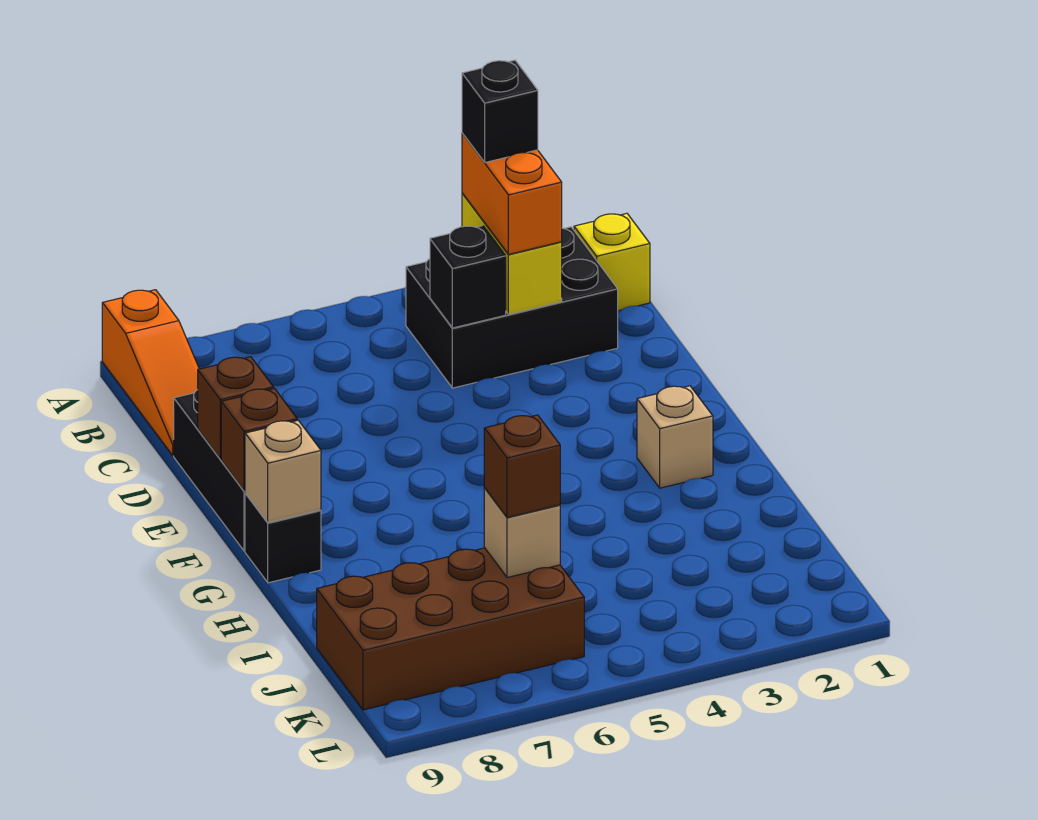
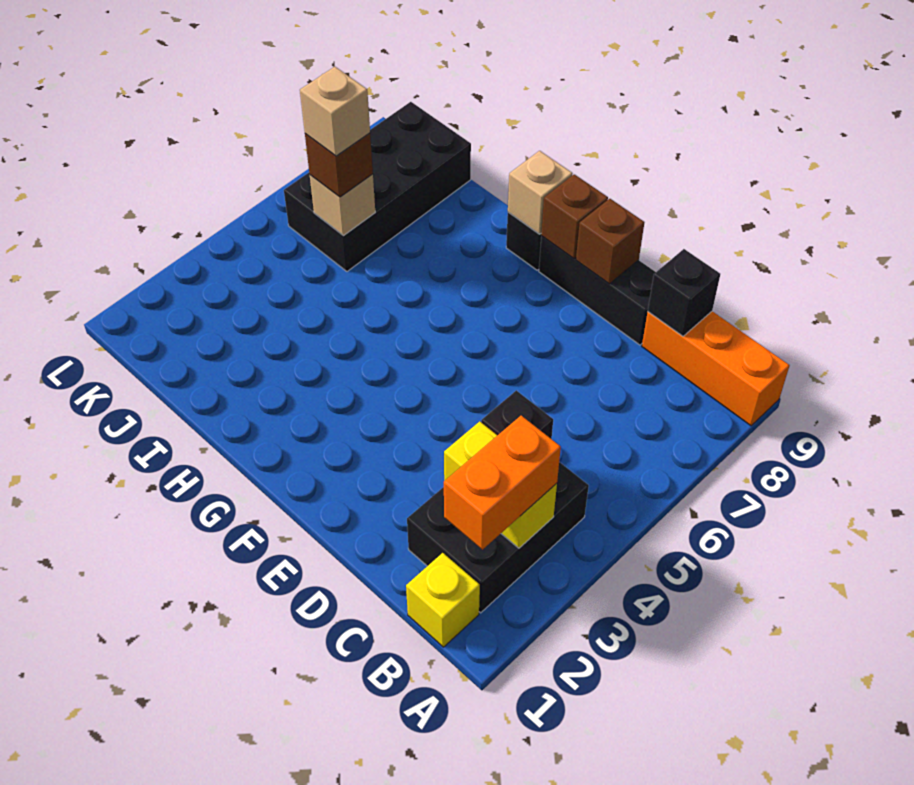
orange slope A9:C9 level 1 top A -> orange brick A9:C9 level 1
orange brick B3:C3 level 3 -> orange brick B2:B3 level 3
black brick B3 level 4 -> black brick C9 level 2
tan brick G2 level 1 -> tan brick J6 level 4
brown brick J6:K9 level 1 -> black brick J6:K9 level 1

